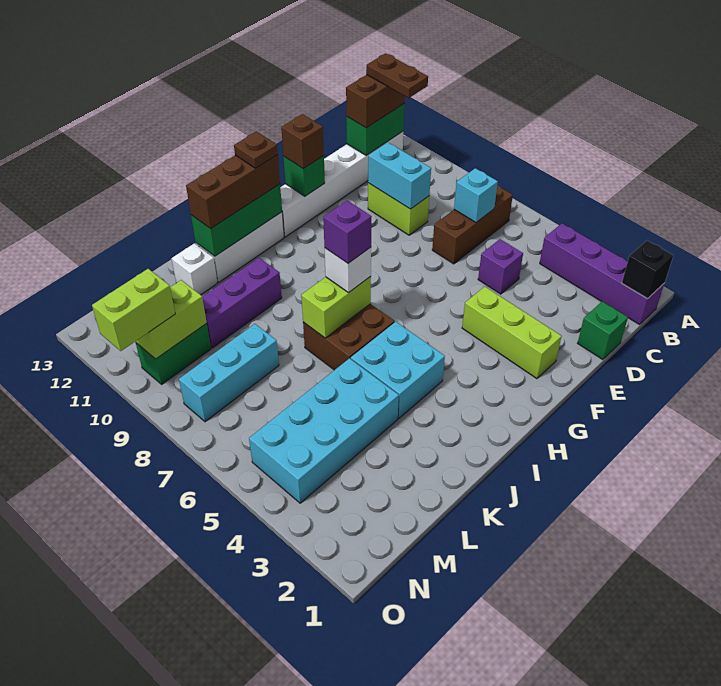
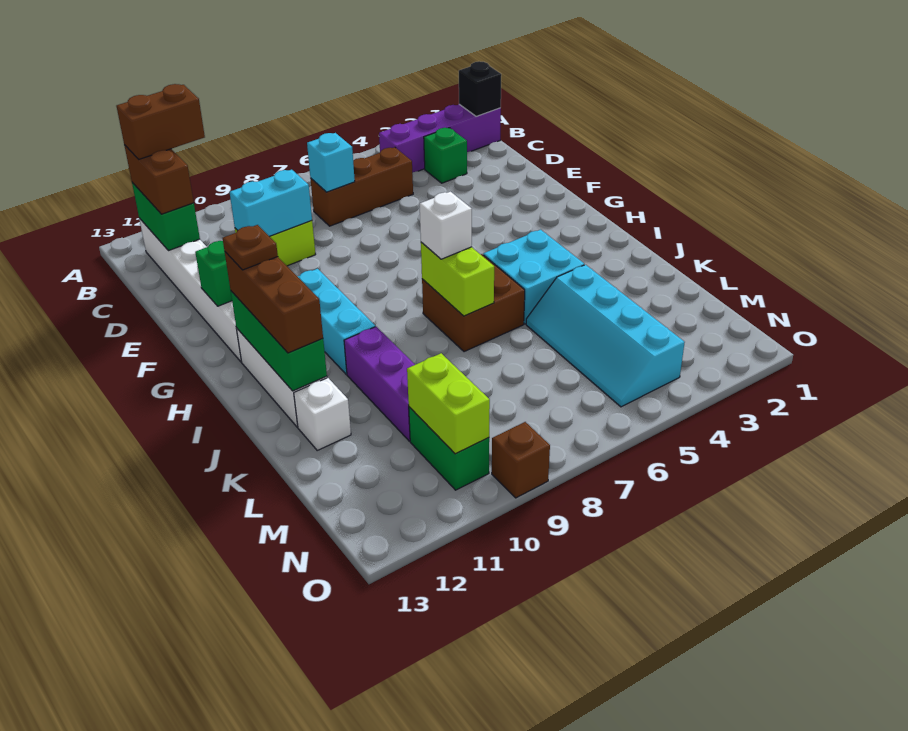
brown brick B7:D7 level 1 -> brown brick C5:C7 level 1
brown plate B11:B12 level 4 -> brown brick B11:B12 level 4
green brick D1 level 1 -> green brick C3 level 1
purple brick D5 level 1 -> none
lime brick F2:F4 level 1 -> none
brown brick F12 level 3 -> brown brick O9 level 1
purple brick I7 level 4 -> none
cyan brick K4:N5 level 1 -> cyan slope K4:N5 level 1 top 4
cyan brick L8:N8 level 1 -> cyan brick G10:I10 level 1
lime brick N10:O10 level 3 -> none

